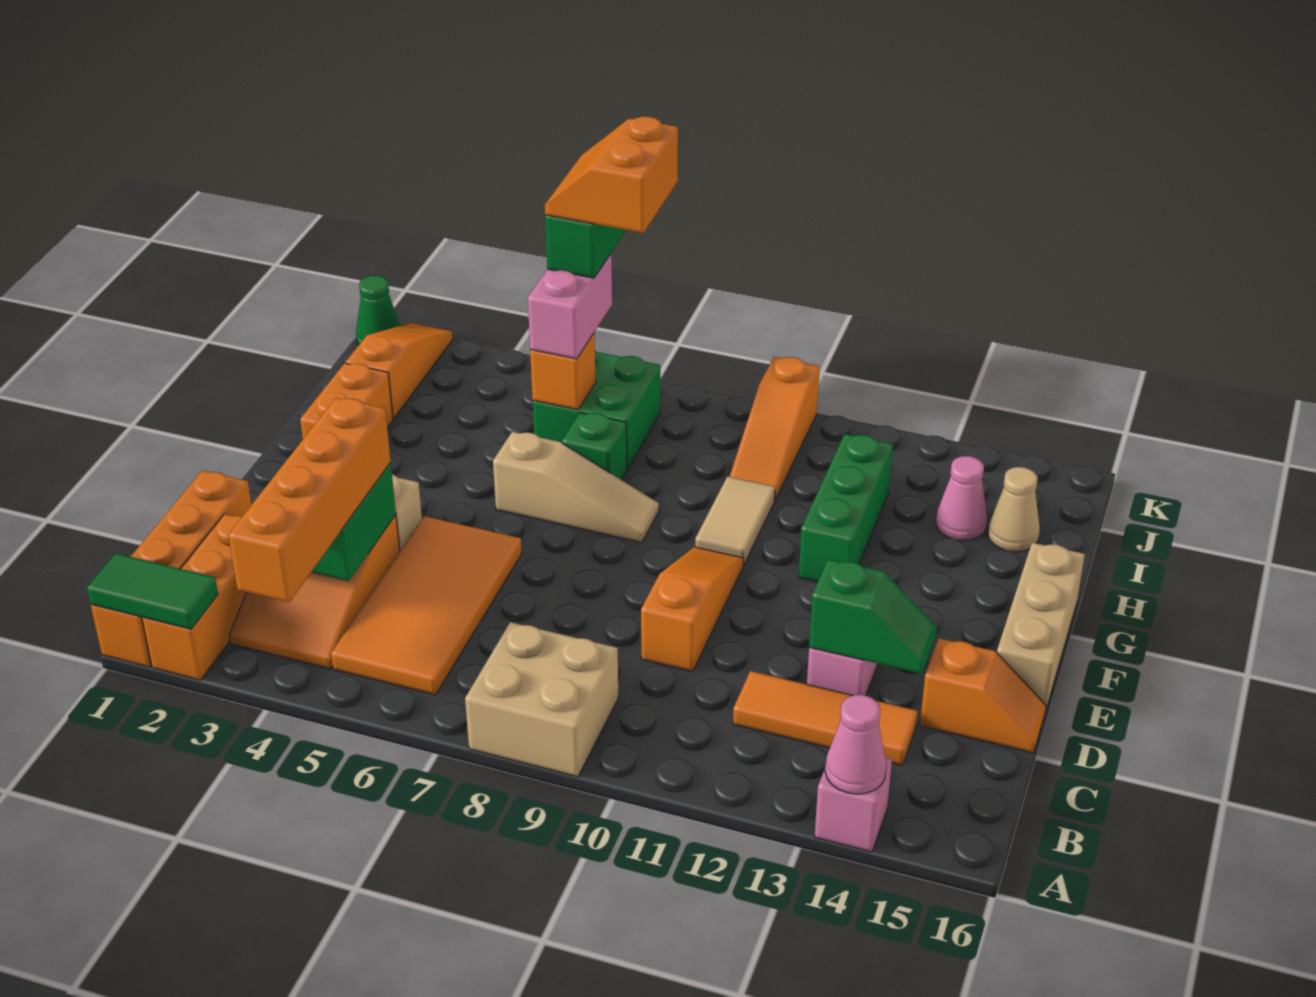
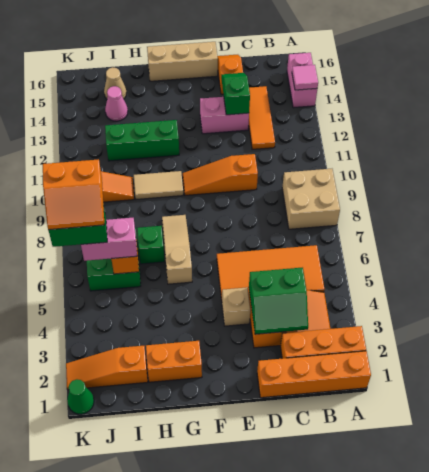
green tile A1:A2 level 2 -> none
orange brick A4:D4 level 3 -> none
pink brick A14 level 1 -> pink brick A14:A15 level 1
pink cone A14 level 2 -> pink tile A14 level 2

